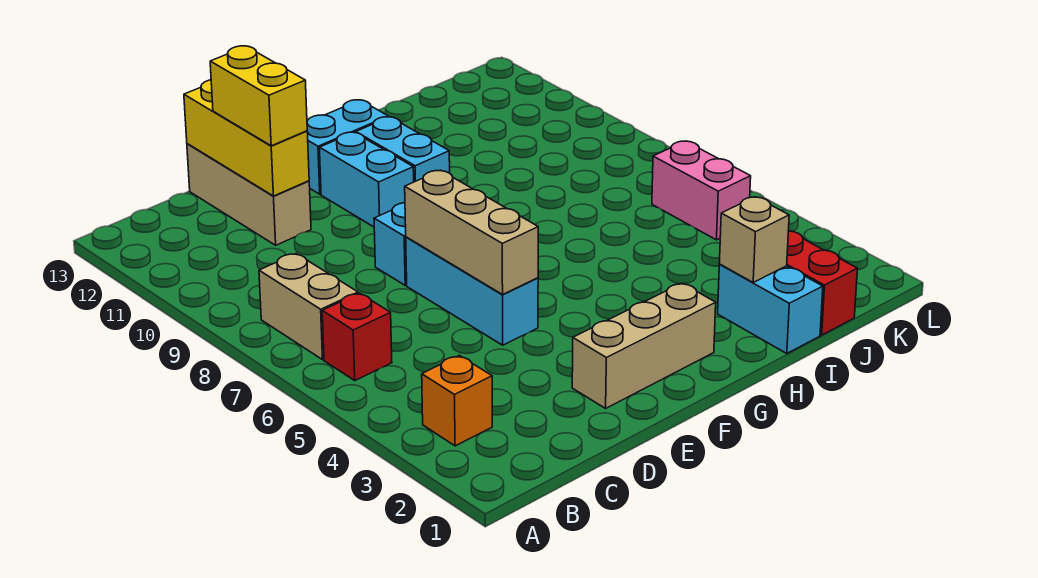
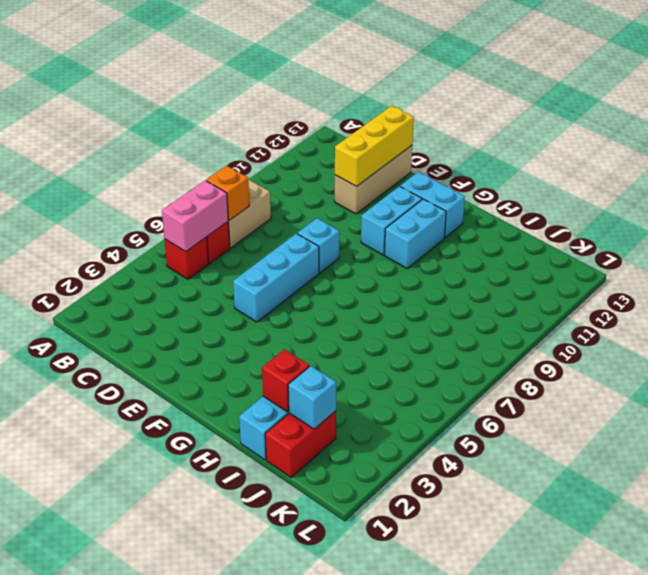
orange brick B3 level 1 -> orange brick B7 level 2
none -> red brick B5 level 1
yellow brick D11:D12 level 3 -> none
tan brick E2:G2 level 1 -> none
tan brick E5:E7 level 2 -> none
tan brick I2 level 2 -> red brick I2 level 2
none -> cyan brick J2 level 2
pink brick K5:K6 level 1 -> pink brick B5:B6 level 2

